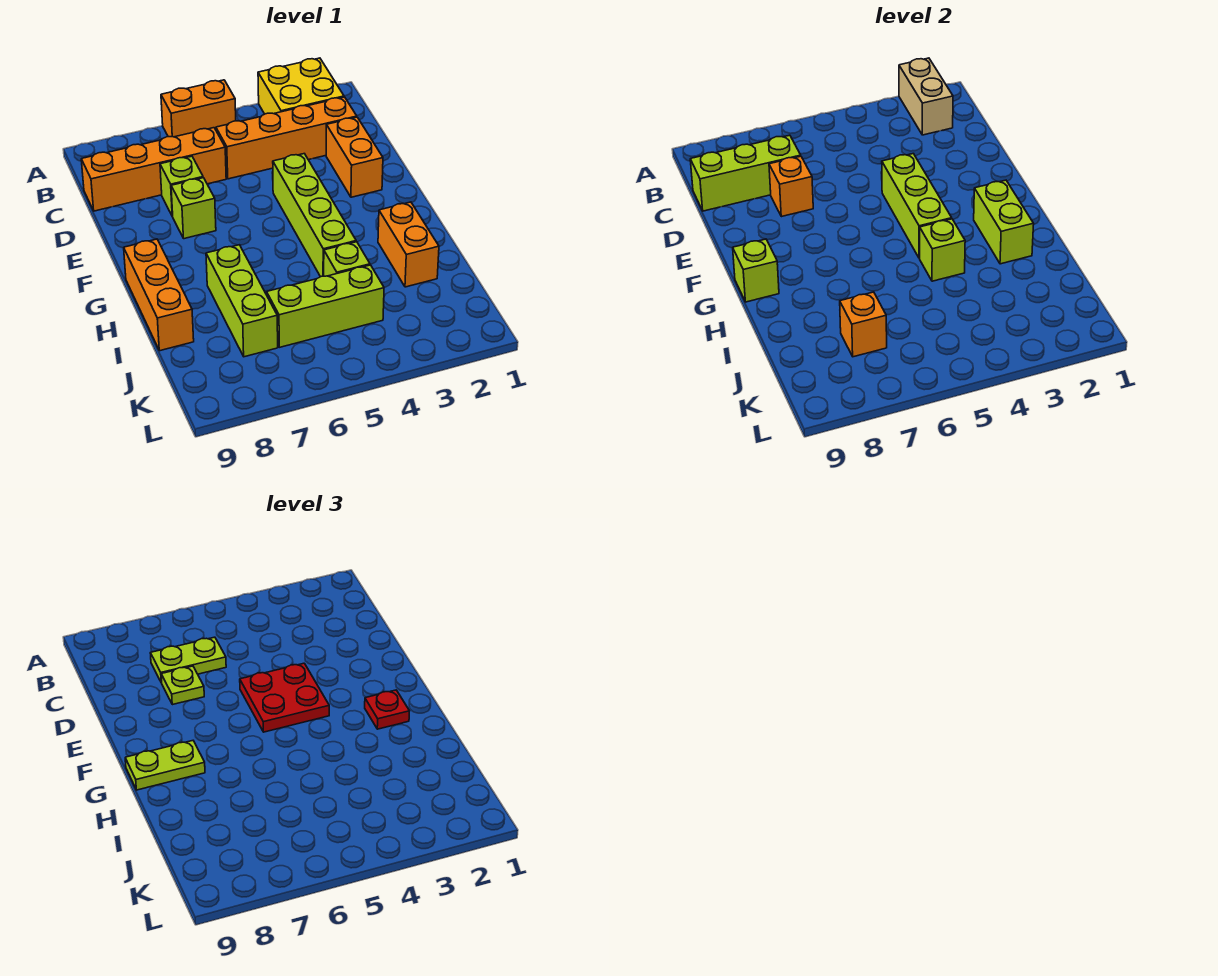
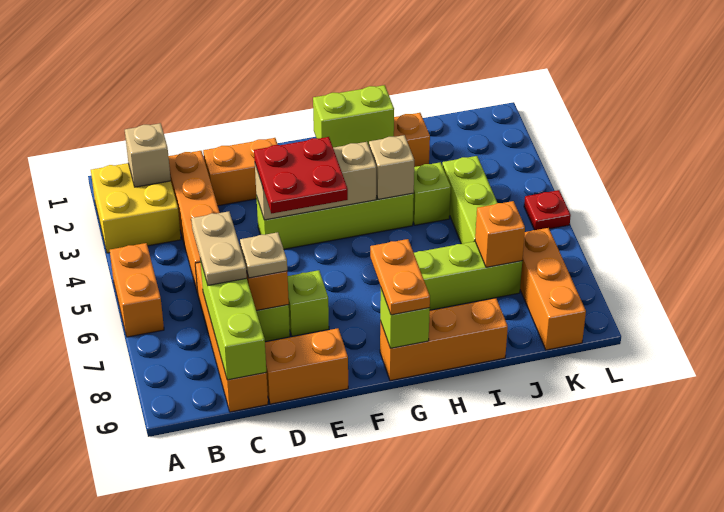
tan brick A2:B2 level 2 -> tan brick B2 level 2
lime plate C6:C7 level 3 -> tan plate C6:C7 level 3
lime plate D7 level 3 -> tan plate D7 level 3
none -> orange brick D9:E9 level 1
lime brick E4:G4 level 2 -> tan brick E4:G4 level 2
red plate G2 level 3 -> red plate L5 level 1
lime plate G8:G9 level 3 -> orange plate G8:G9 level 3
lime brick H4 level 2 -> tan brick H4 level 2
none -> orange brick K7:K9 level 1

